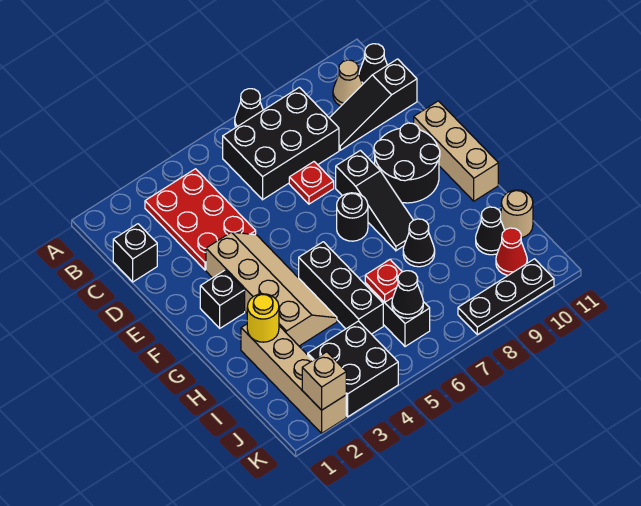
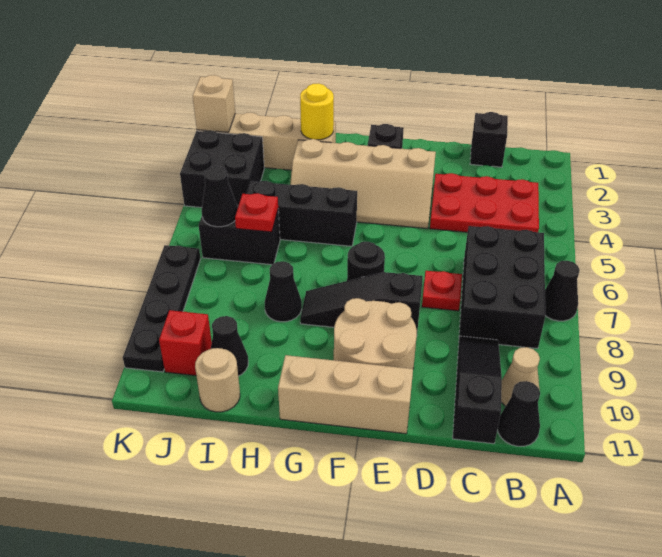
black round brick E9:F10 level 1 -> tan round brick E9:F10 level 1
red cone J10 level 1 -> red brick J10 level 1
black plate K8:K10 level 1 -> black plate K7:K10 level 1

